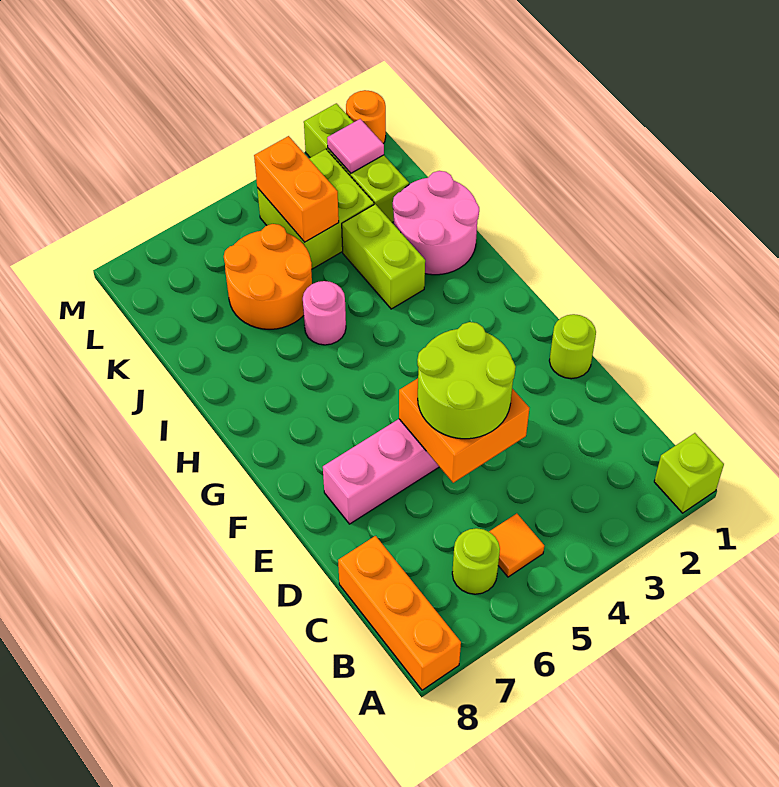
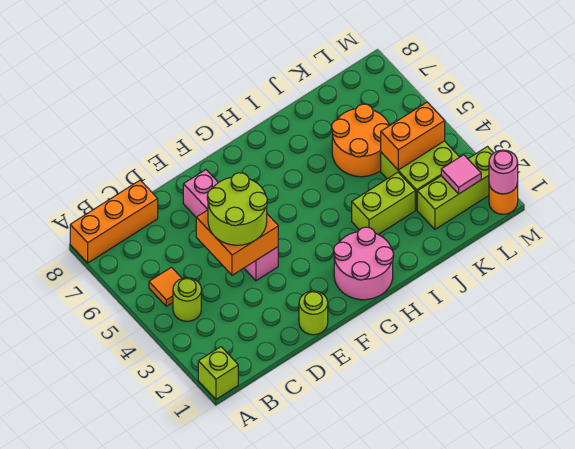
lime round brick B6 level 1 -> lime round brick B4 level 1
pink round brick I1:J2 level 1 -> pink round brick G1:H2 level 1
pink round brick I5 level 1 -> pink round brick M1 level 2

